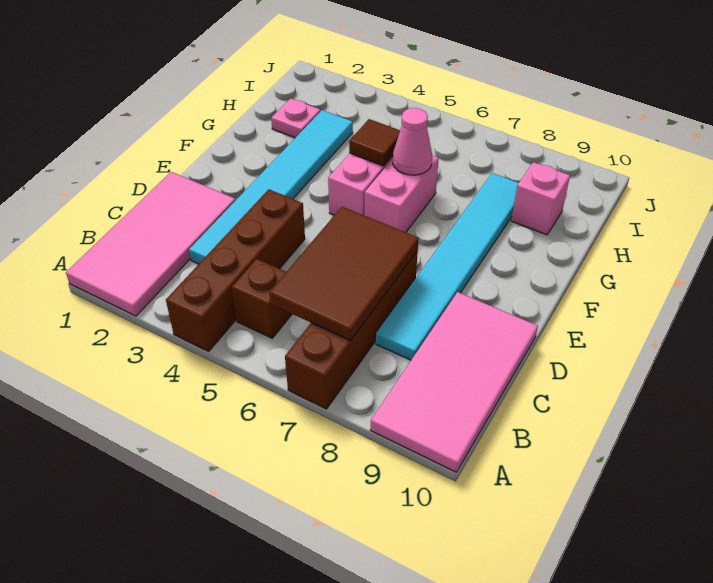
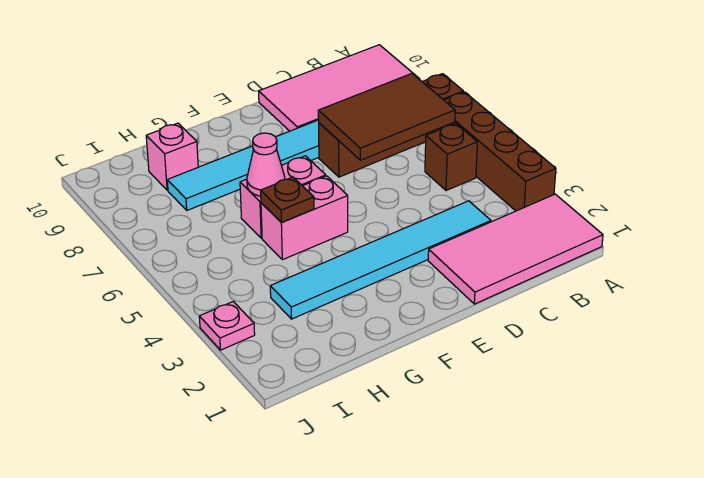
brown brick A4:D4 level 1 -> brown brick A3:A6 level 1
brown tile G5 level 2 -> brown plate G5 level 2
pink plate H2 level 1 -> pink plate J3 level 1

